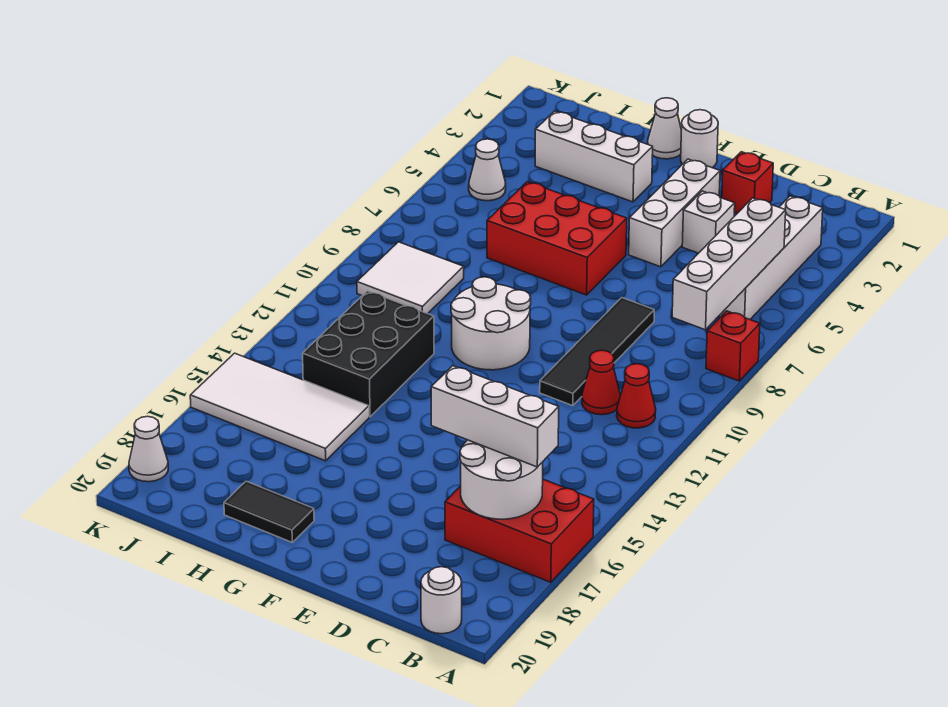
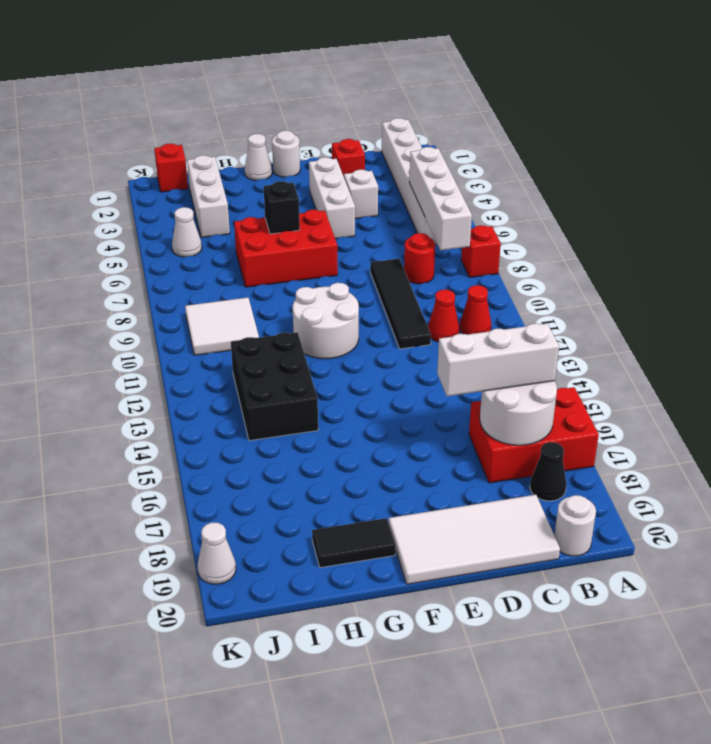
white brick B3:B6 level 1 -> white brick B1:B6 level 1
none -> black cone B18 level 1
none -> red round brick C8 level 1
white brick G3:I3 level 1 -> white brick I2:I4 level 1
none -> black brick G6 level 2
white tile H15:K16 level 1 -> white tile C19:F20 level 1
none -> red brick J1 level 1

